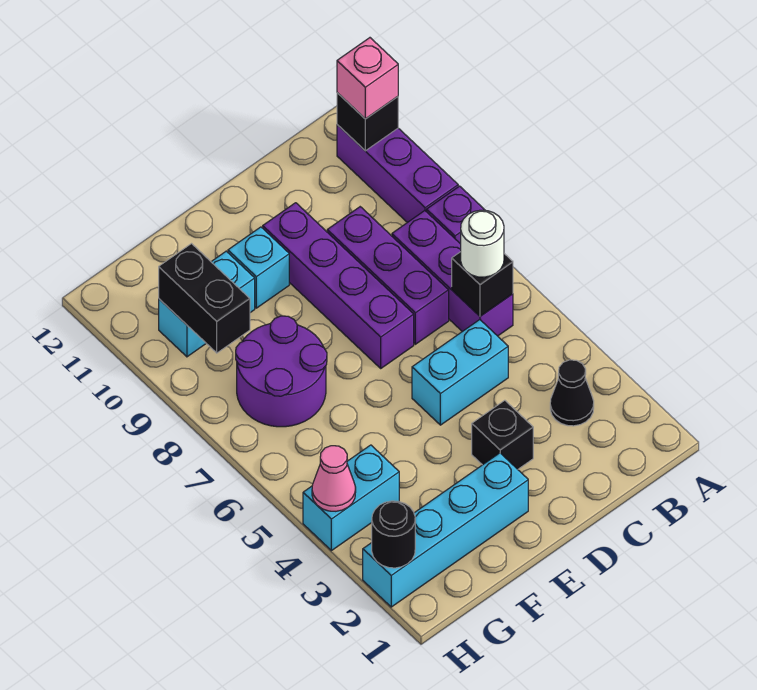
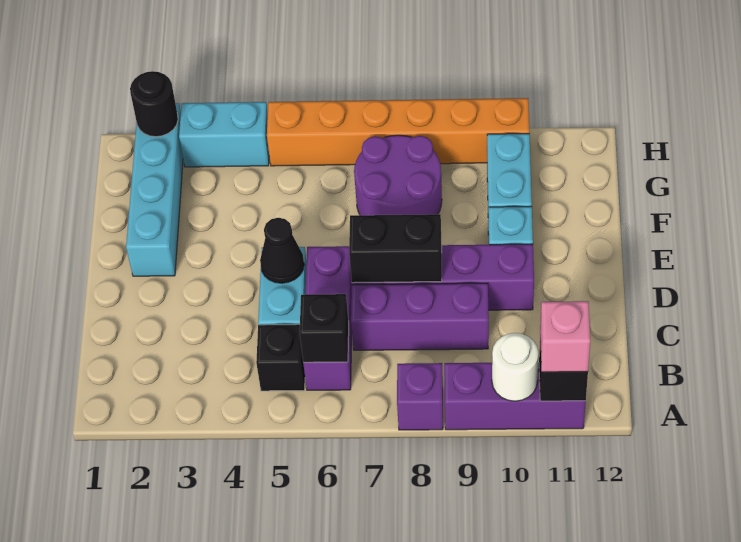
black cone B3 level 1 -> black cone D5 level 2
purple brick B6:B8 level 1 -> purple brick B6:D6 level 1
white round brick B6 level 3 -> white round brick A10 level 2
black brick D3 level 1 -> black brick B5 level 1
cyan brick G4:H4 level 1 -> cyan brick H3:H4 level 1
black brick G9:G10 level 2 -> black brick D7:D8 level 2
pink cone H4 level 2 -> none
none -> orange brick H5:H10 level 1

